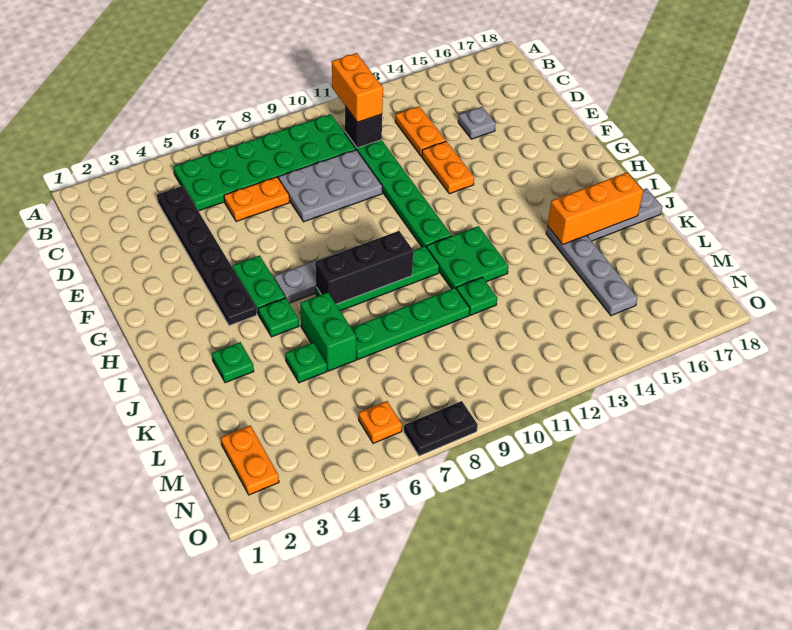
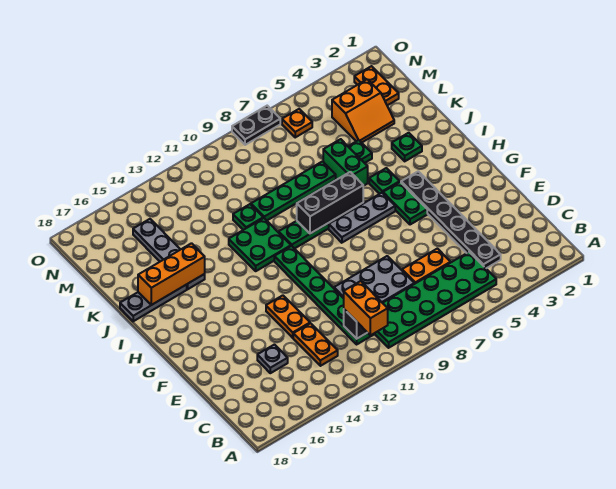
none -> orange slope L3:M4 level 1 top M

